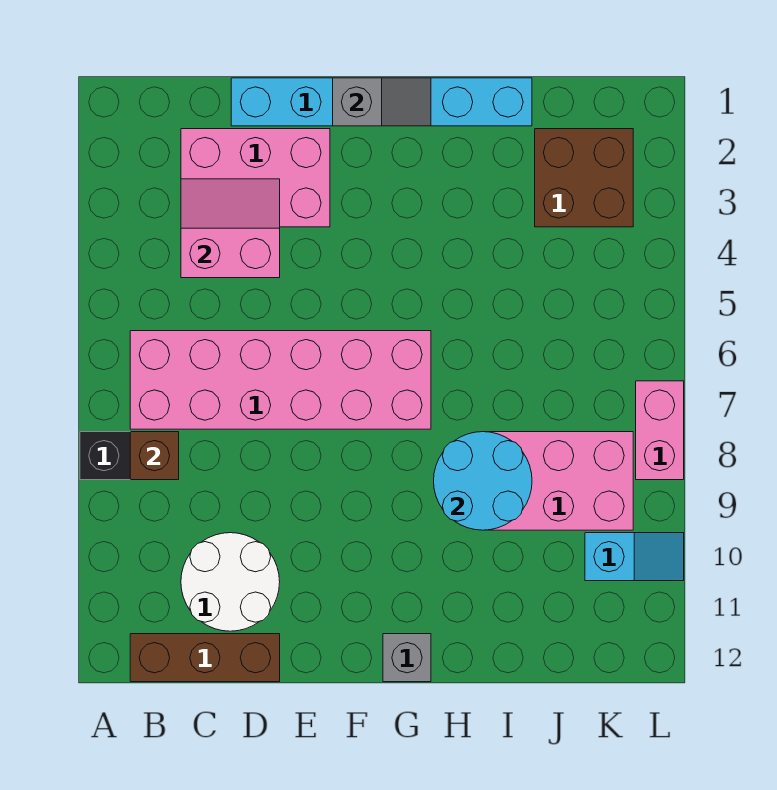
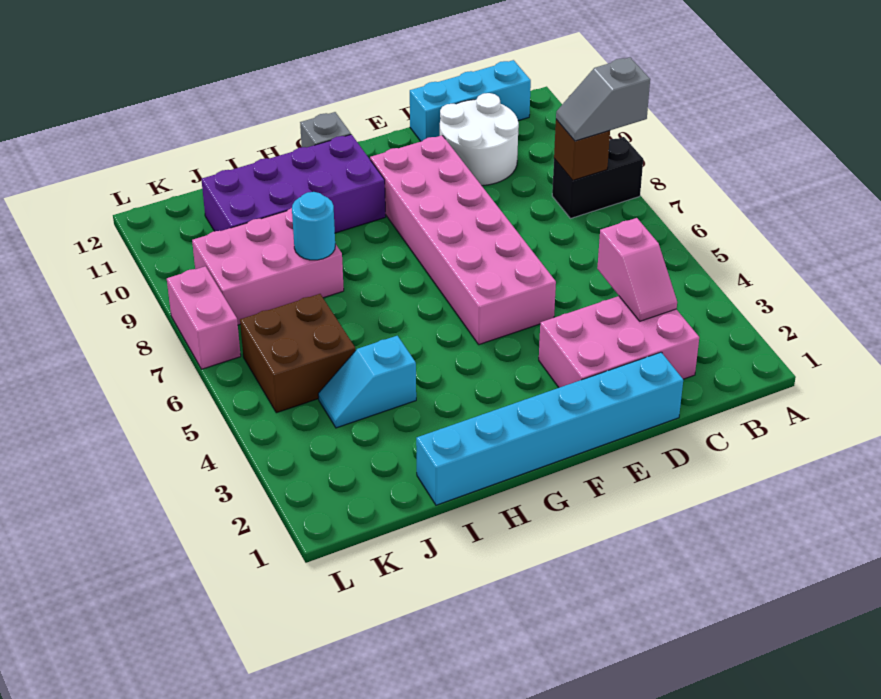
pink brick B6:G7 level 1 -> pink brick E5:F10 level 1
brown brick B12:D12 level 1 -> cyan brick B12:D12 level 1
pink slope C3:D4 level 2 top 4 -> pink slope C3:C4 level 2 top 4
grey slope F1:G1 level 2 top F -> grey slope A8:B8 level 3 top A
none -> purple brick G10:J11 level 1
cyan round brick H8:I9 level 2 -> cyan round brick I8 level 2
brown brick J2:K3 level 1 -> brown brick J5:K6 level 1
cyan slope K10:L10 level 1 top K -> cyan slope I4:J4 level 1 top I

